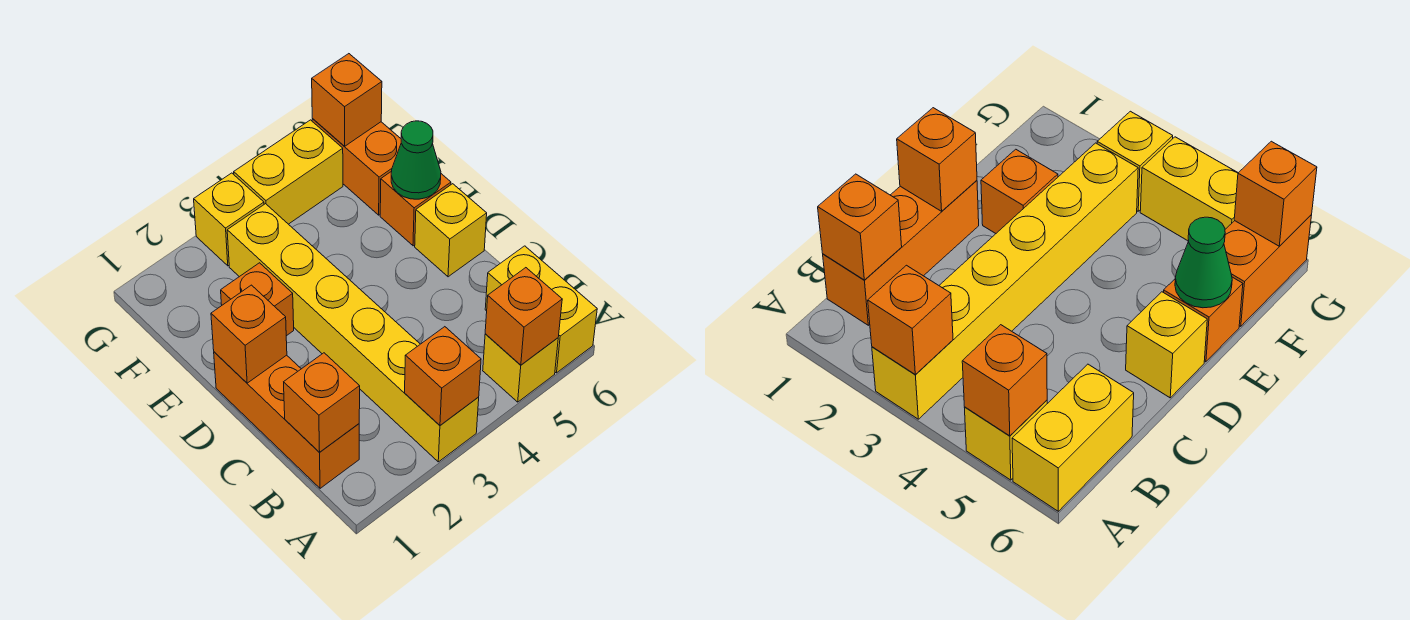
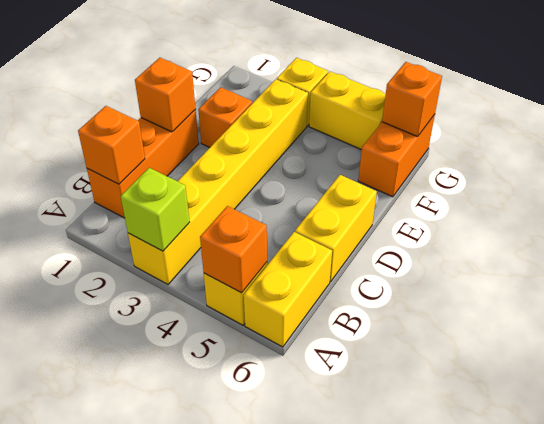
orange brick A3 level 2 -> lime brick A3 level 2
yellow brick D6 level 1 -> yellow brick C6:D6 level 1
orange brick E6 level 1 -> none
green cone E6 level 2 -> none

